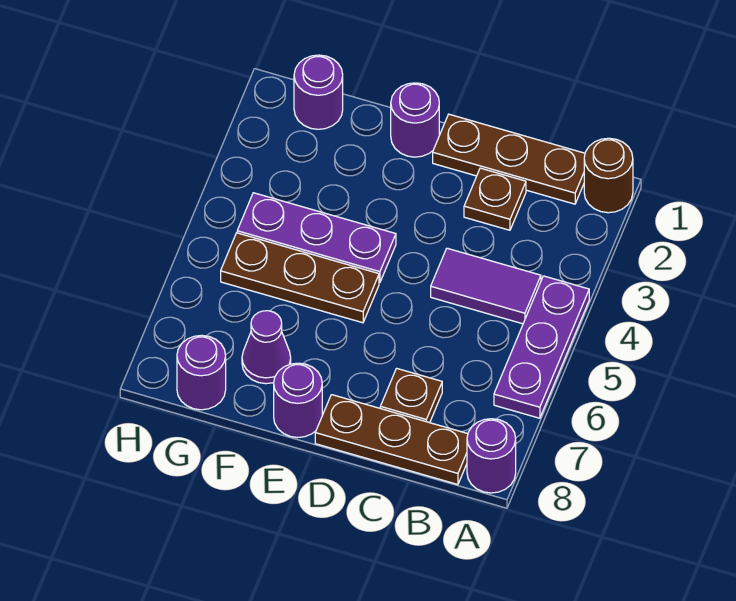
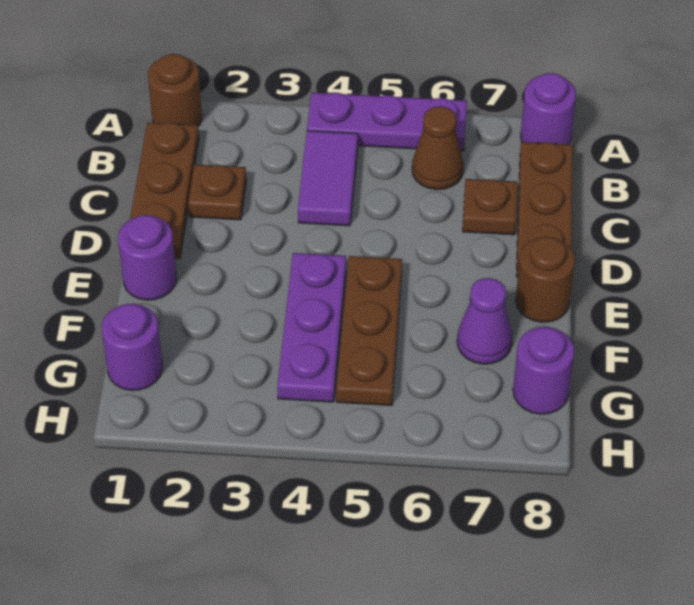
none -> brown cone B6 level 1
purple round brick E8 level 1 -> brown round brick E8 level 1

